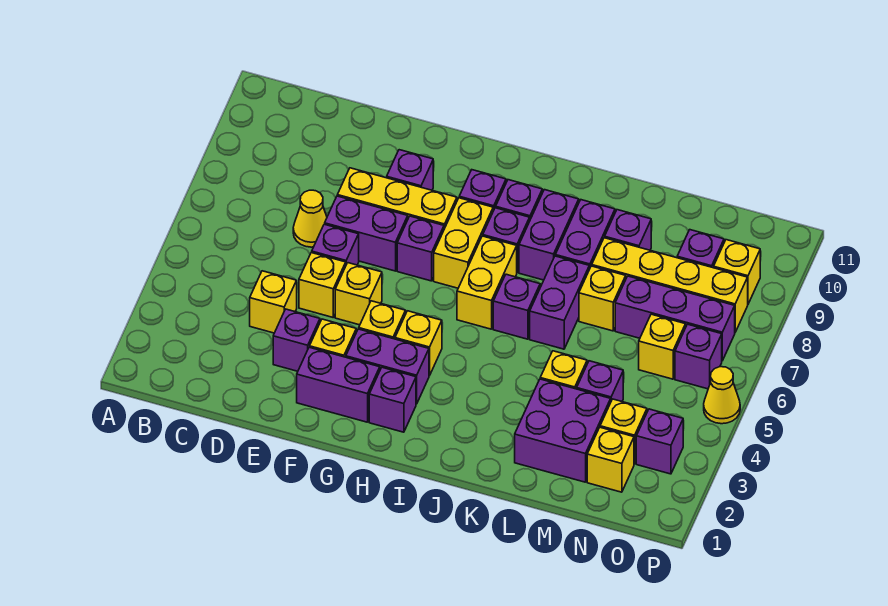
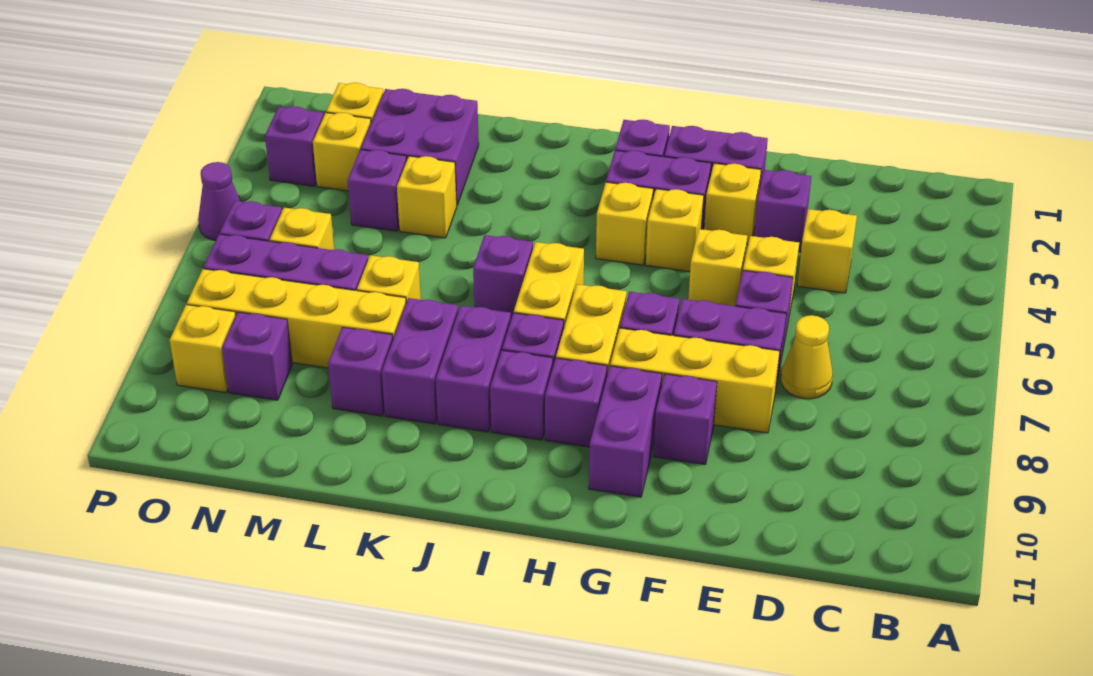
purple brick K6:K7 level 1 -> purple brick G9:G10 level 1
yellow cone P5 level 1 -> purple cone P5 level 1

